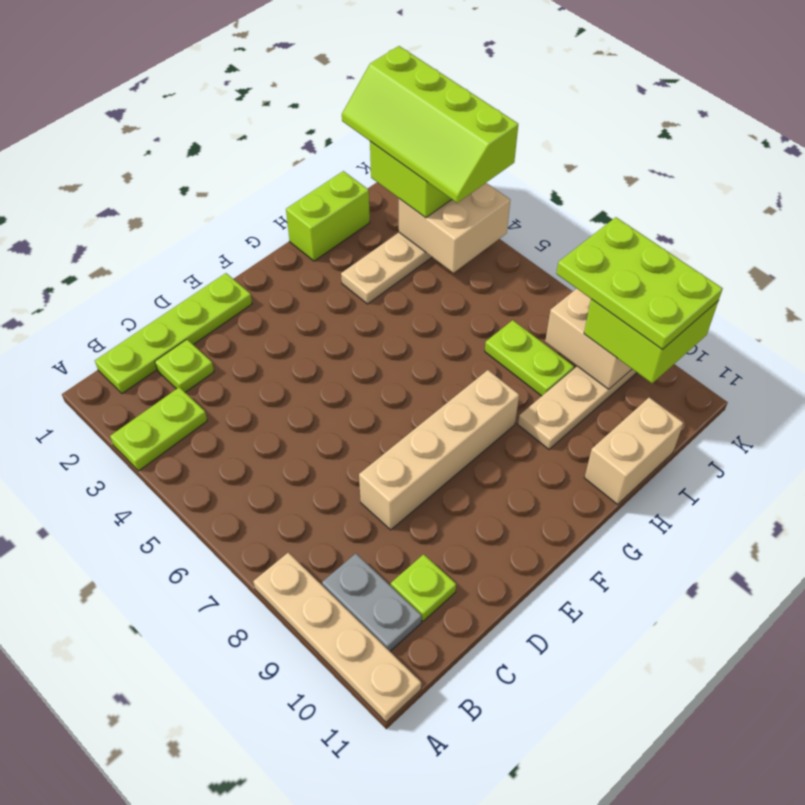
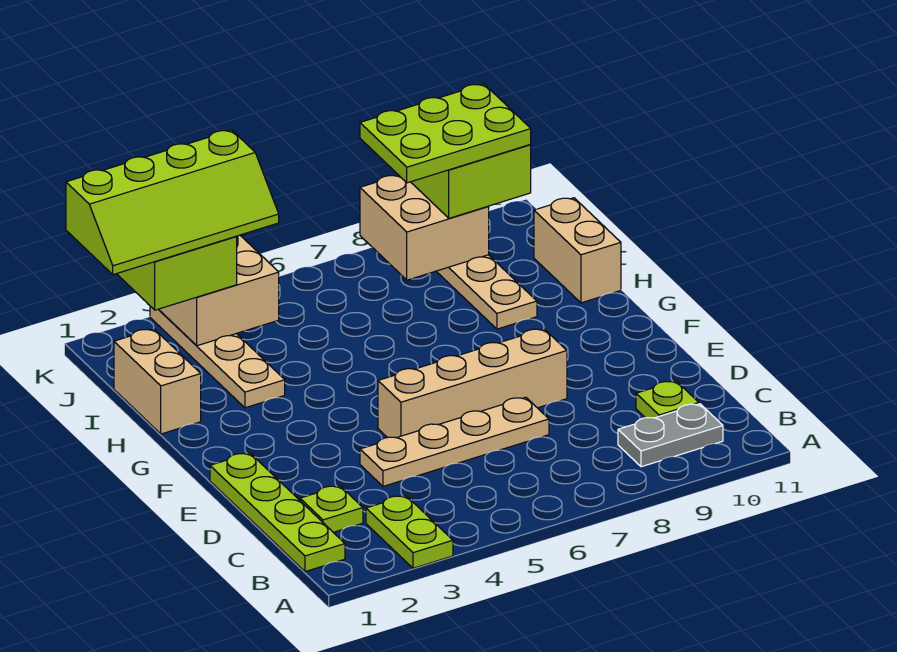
tan plate A8:A11 level 1 -> tan plate D4:D7 level 1
tan brick D8:G8 level 1 -> tan brick E5:E8 level 1
lime brick H1:I1 level 1 -> tan brick H1:I1 level 1
lime plate I7:I8 level 1 -> none

